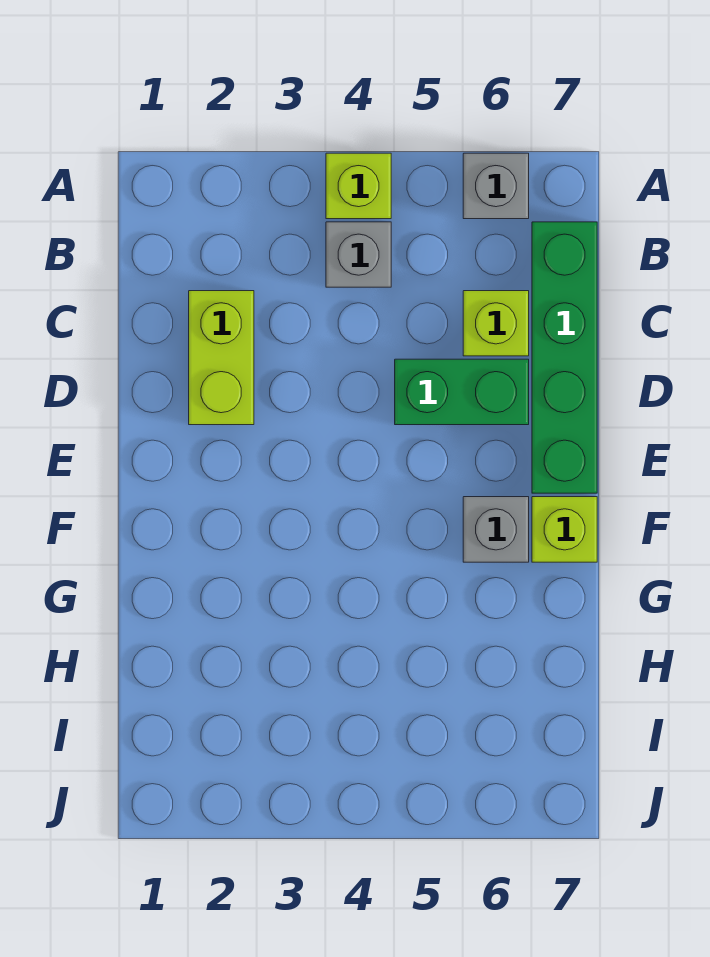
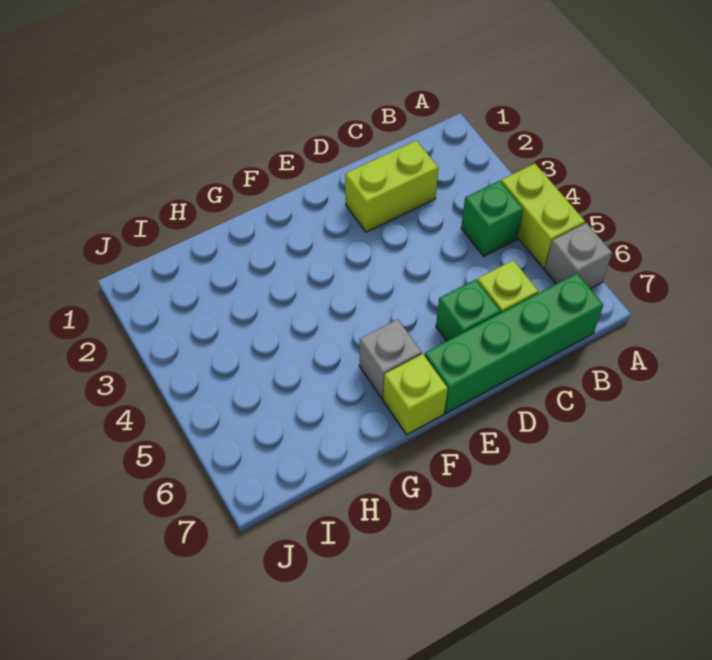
lime brick A4 level 1 -> lime brick A4:A5 level 1
grey brick B4 level 1 -> green brick B4 level 1
green brick D5:D6 level 1 -> green brick D6 level 1

